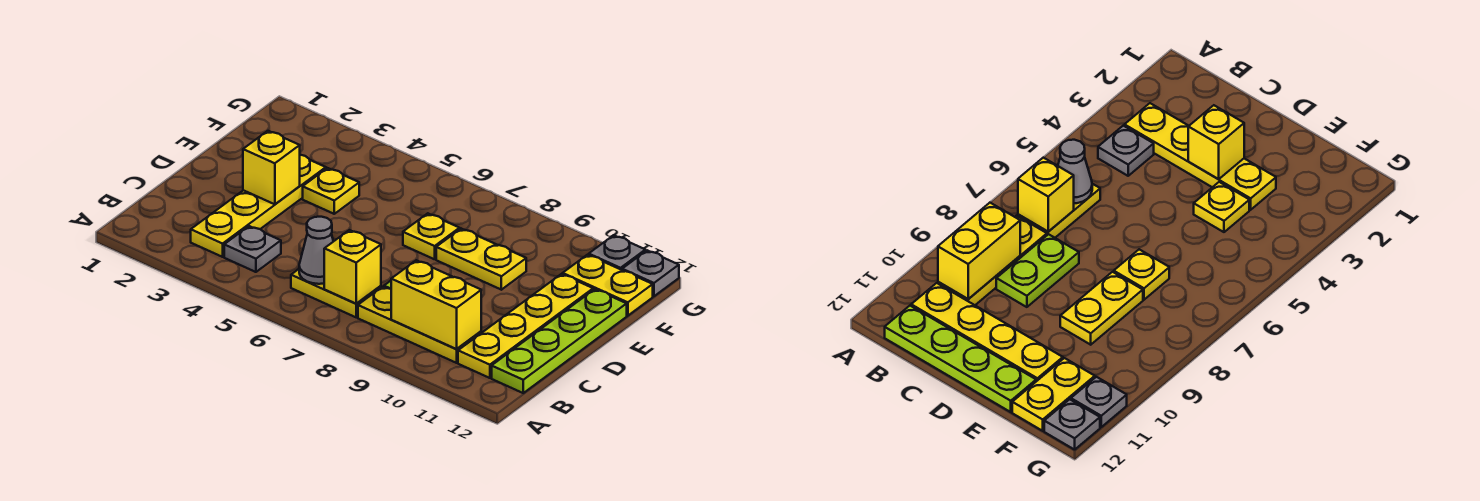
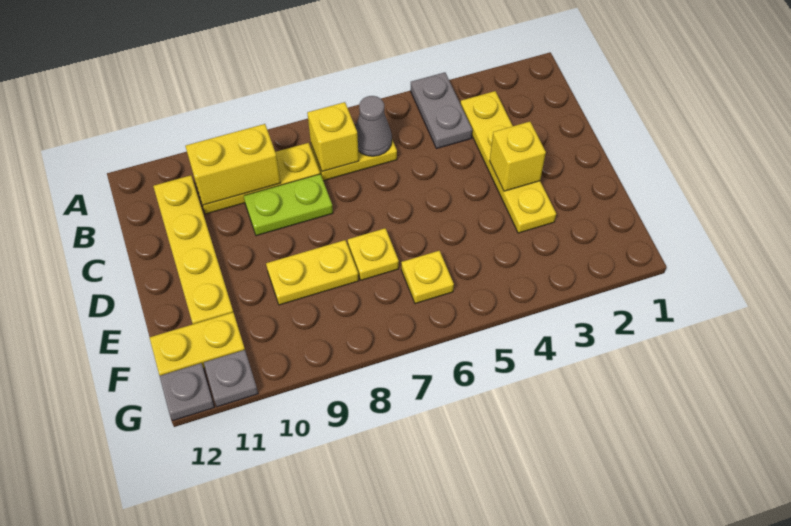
grey plate B4 level 1 -> grey plate A4:B4 level 1
lime plate B12:E12 level 1 -> none
yellow plate E4 level 1 -> yellow plate F6 level 1

